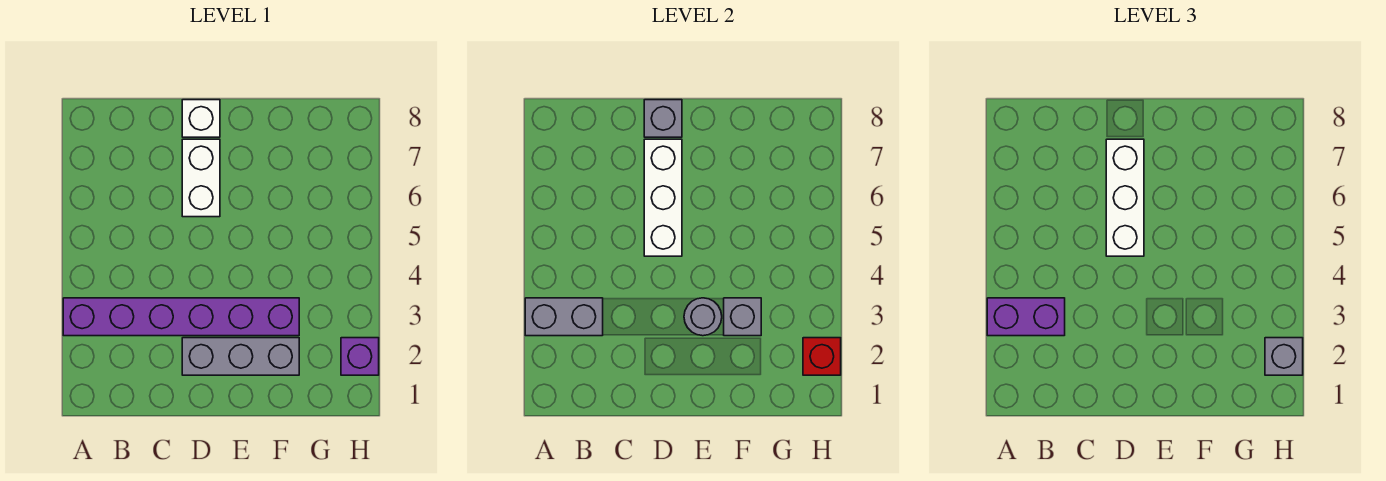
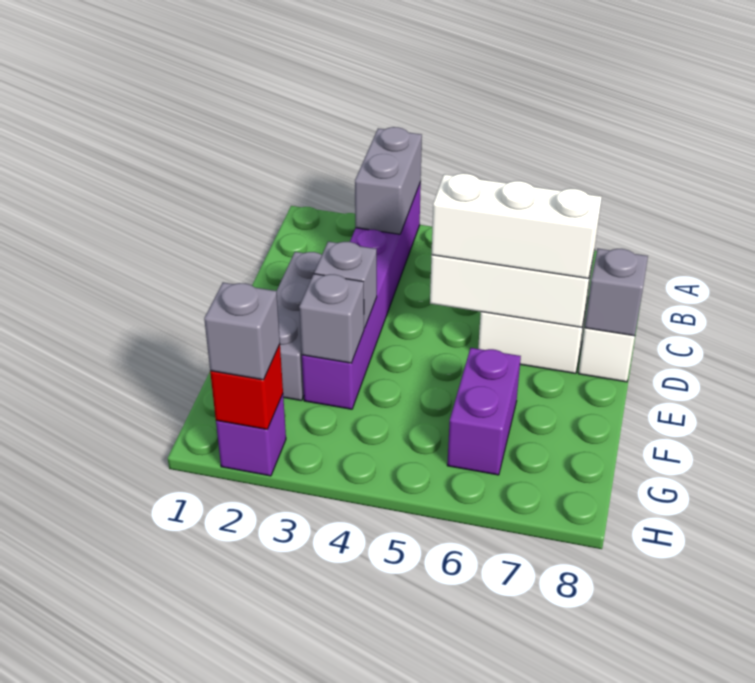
purple brick A3:B3 level 3 -> purple brick F6:G6 level 1
grey round brick E3 level 2 -> grey brick E3 level 2

